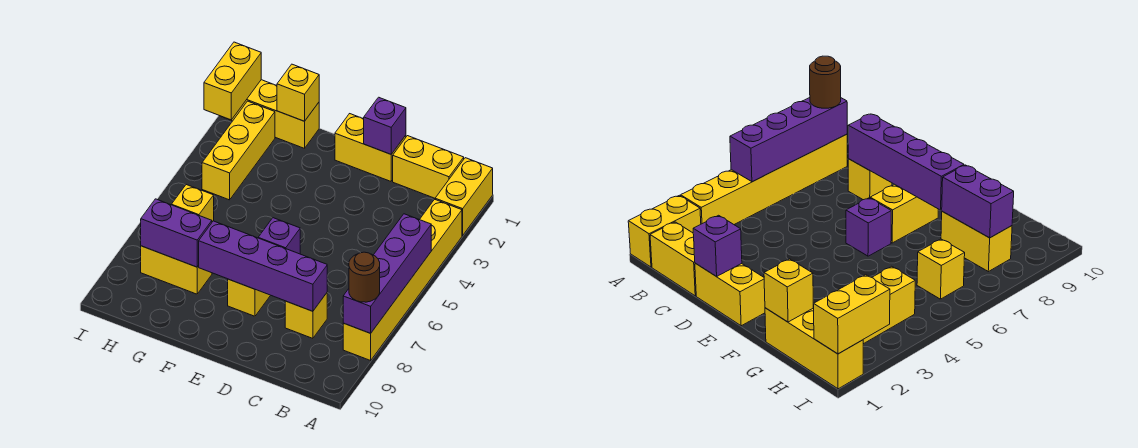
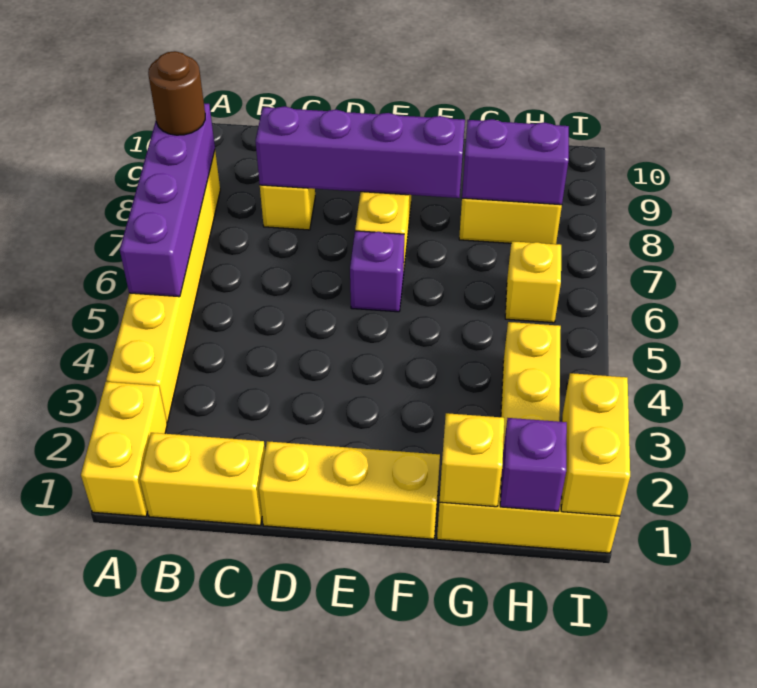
yellow brick D1:E1 level 1 -> yellow brick D1:F1 level 1
purple brick D1 level 2 -> purple brick H1 level 2

